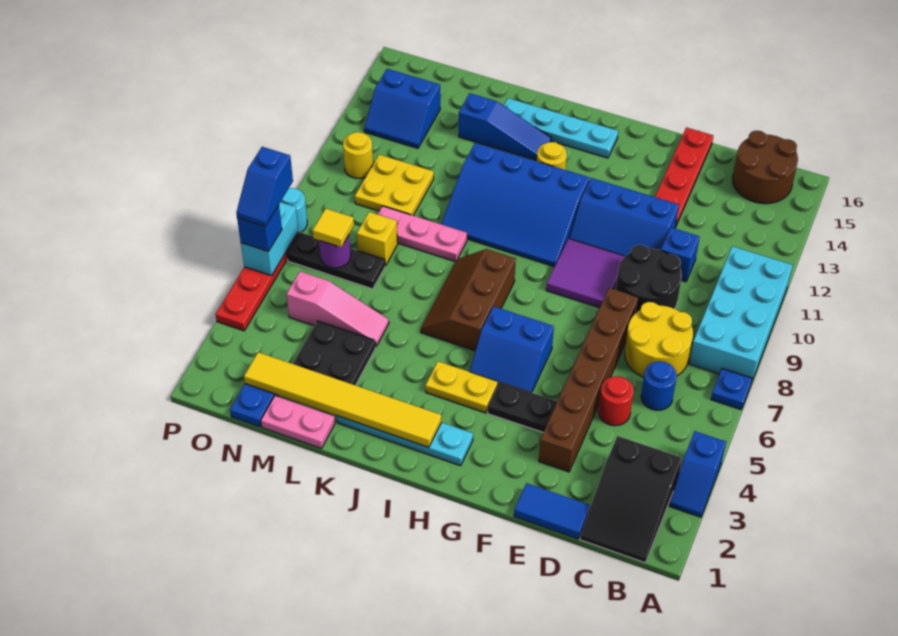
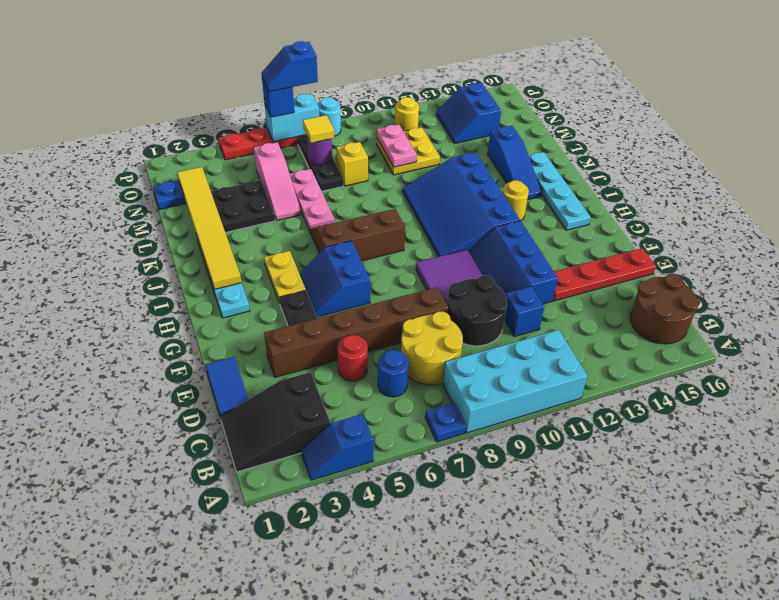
pink plate K9:M9 level 1 -> pink plate K6:M6 level 1
pink plate L1:M1 level 1 -> pink plate M10:N10 level 2

